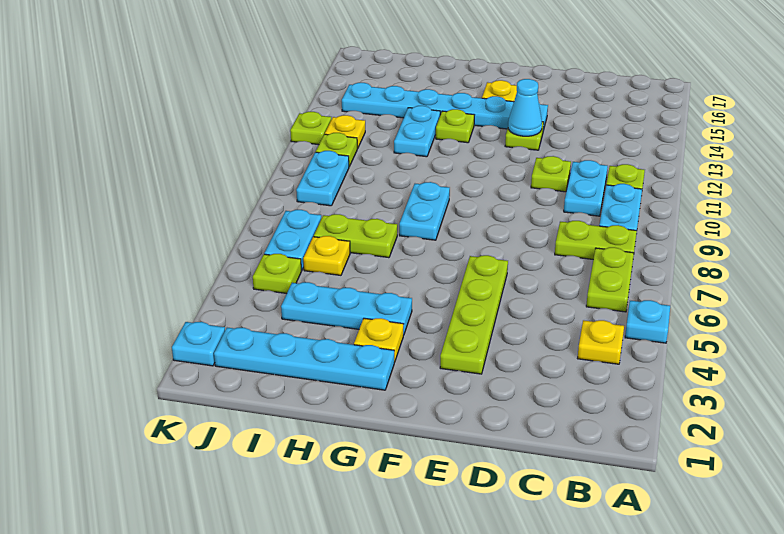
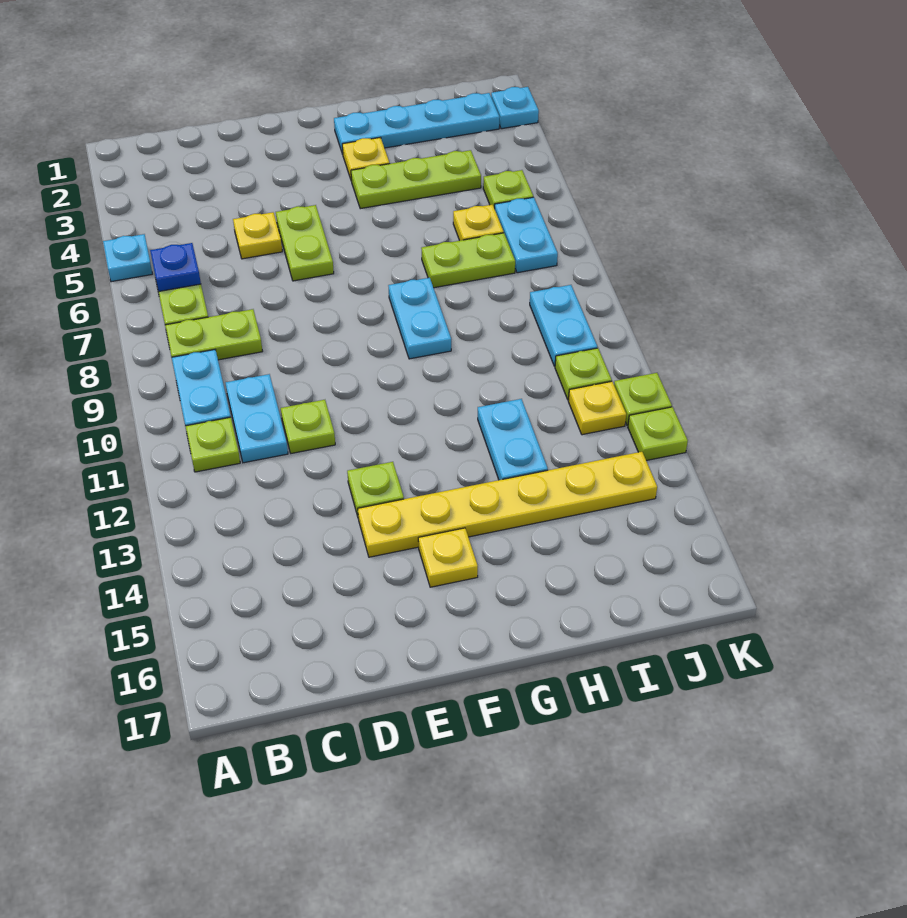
yellow plate B4 level 1 -> yellow plate D5 level 1
none -> blue plate B6 level 2
lime plate E3:E6 level 1 -> lime plate E5:E6 level 1
cyan cone E13 level 2 -> none
cyan plate E14:J14 level 1 -> yellow plate E14:J14 level 1
cyan plate G4:I4 level 1 -> lime plate G4:I4 level 1
lime plate G13 level 1 -> lime plate K13 level 1

